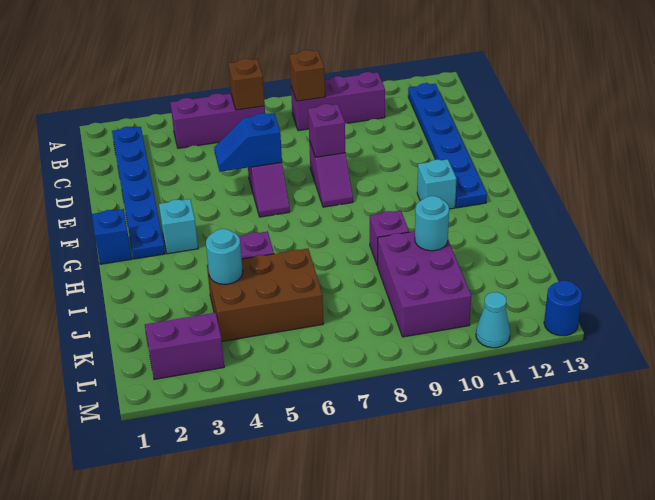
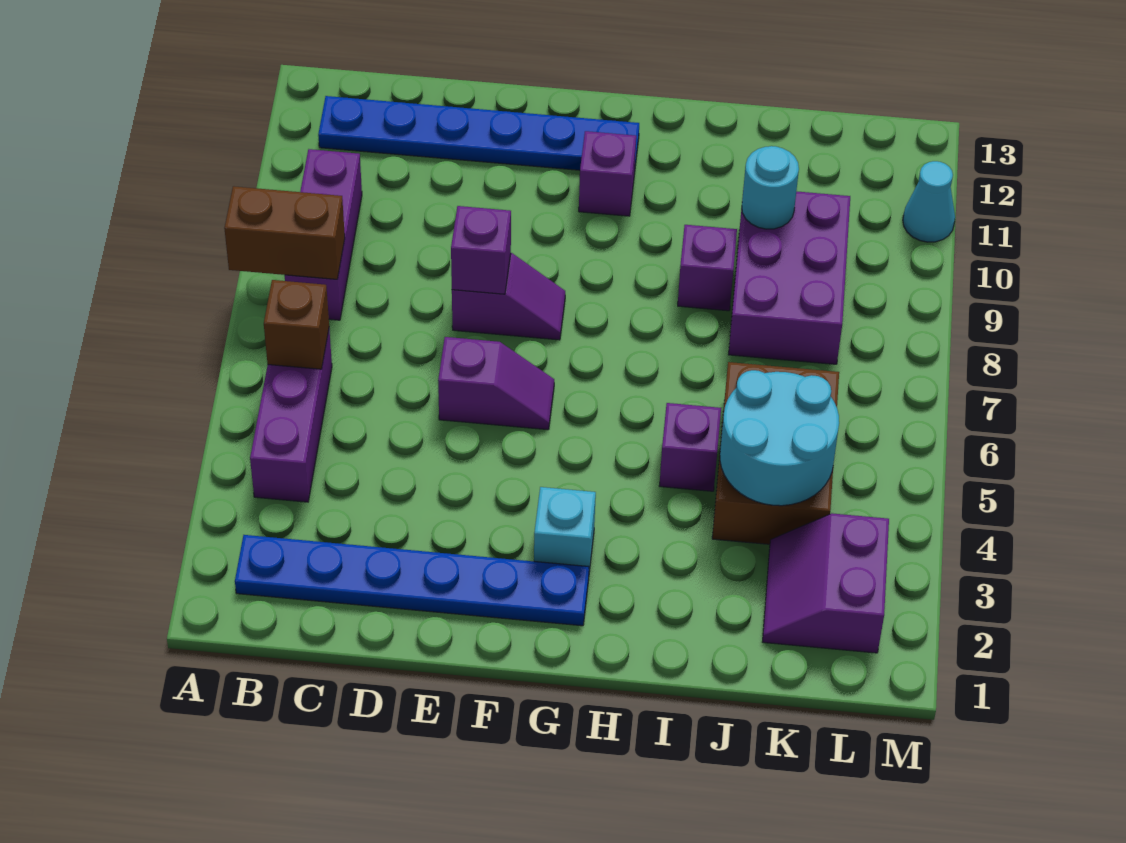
brown brick B8 level 2 -> brown brick A8:B8 level 2
blue slope E5:E6 level 2 top 6 -> none
blue brick G1 level 1 -> none
cyan brick G11 level 1 -> purple brick G11 level 1
cyan round brick J4 level 2 -> cyan round brick J4:K5 level 2
purple brick J9:L10 level 1 -> purple brick J8:K10 level 1
blue round brick M13 level 1 -> none

